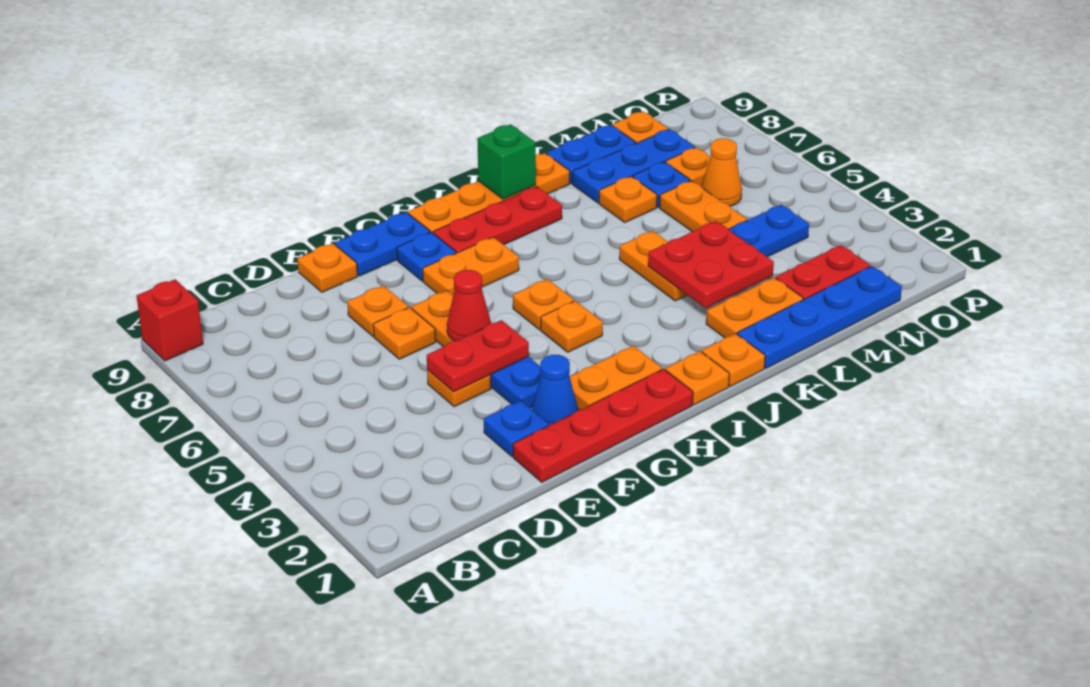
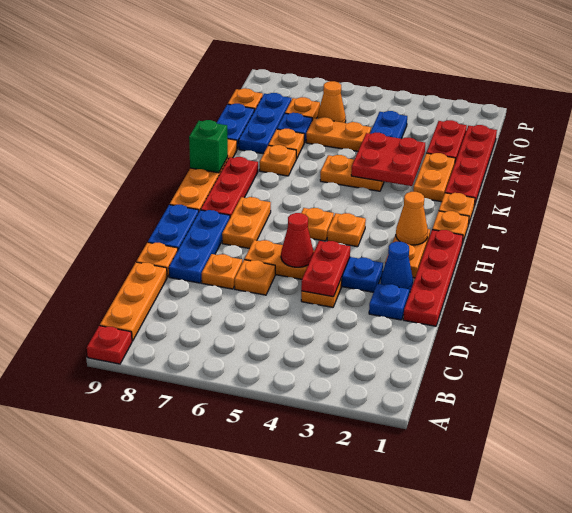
red brick A9 level 1 -> red plate A9 level 1
none -> orange plate B9:D9 level 1
blue plate G8 level 1 -> blue plate E8:G8 level 1
none -> orange cone H2 level 2
blue plate K1:N1 level 1 -> red plate K1:N1 level 1
none -> orange plate K7 level 1

